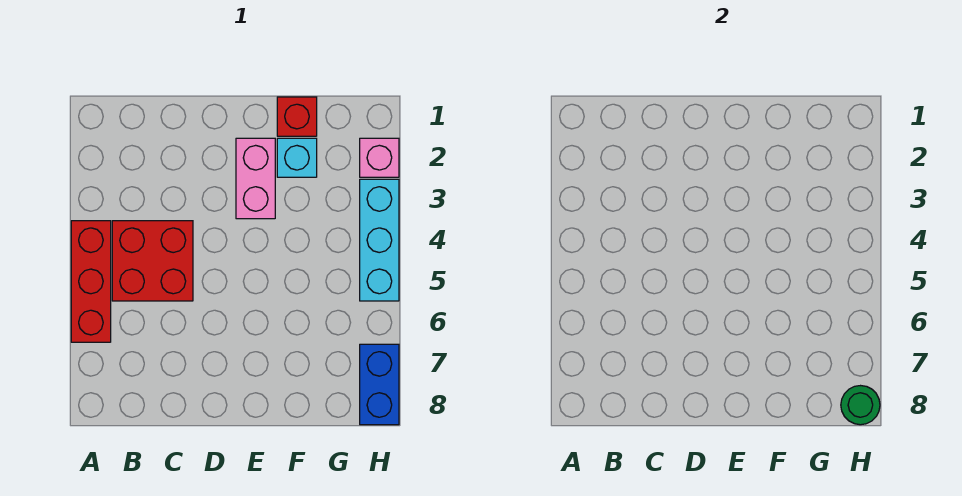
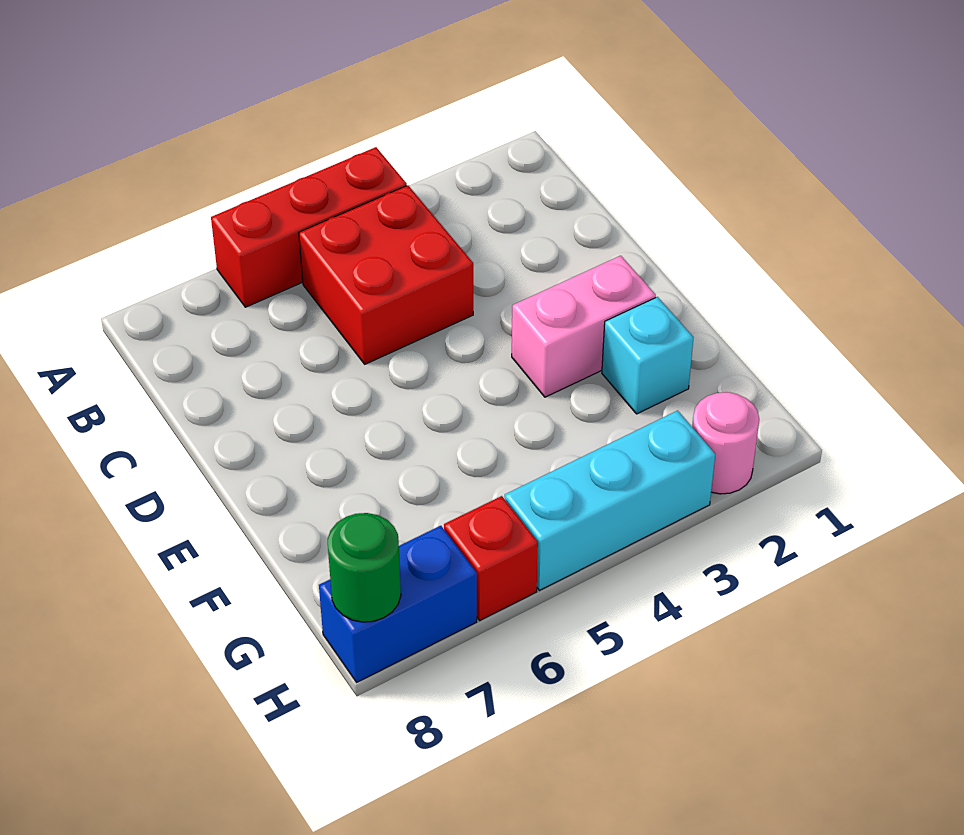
red brick F1 level 1 -> red brick H6 level 1
pink brick H2 level 1 -> pink round brick H2 level 1

